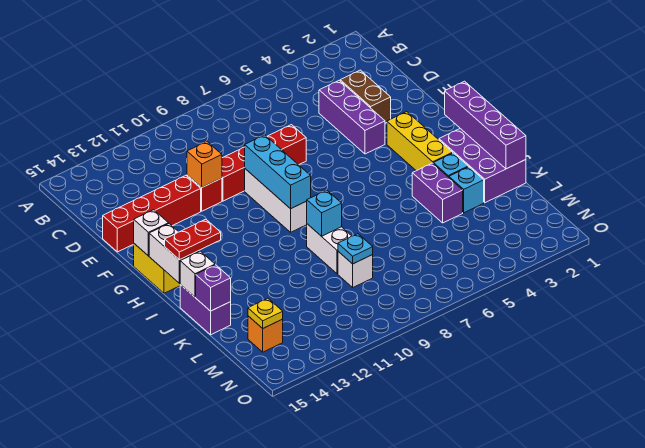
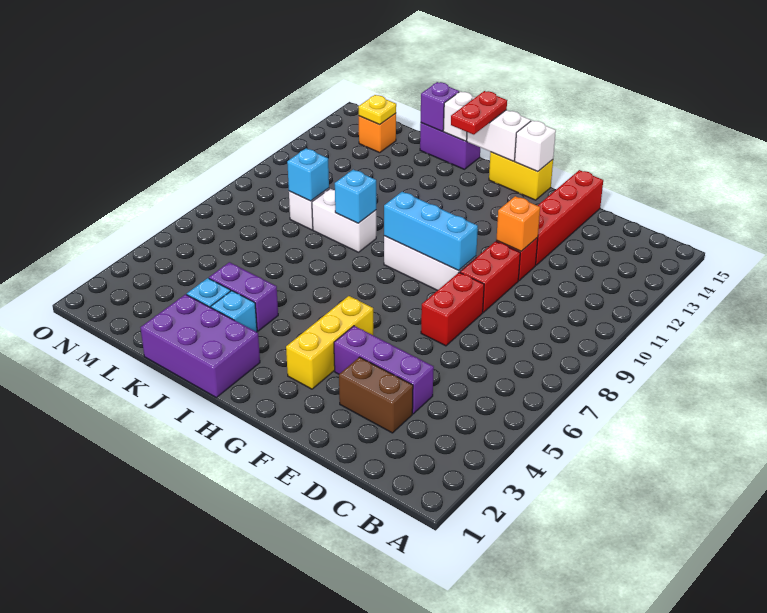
yellow brick G3:I3 level 1 -> yellow brick G3:G5 level 1
purple brick H1:K1 level 2 -> none
cyan plate L9 level 2 -> cyan brick L9 level 2

